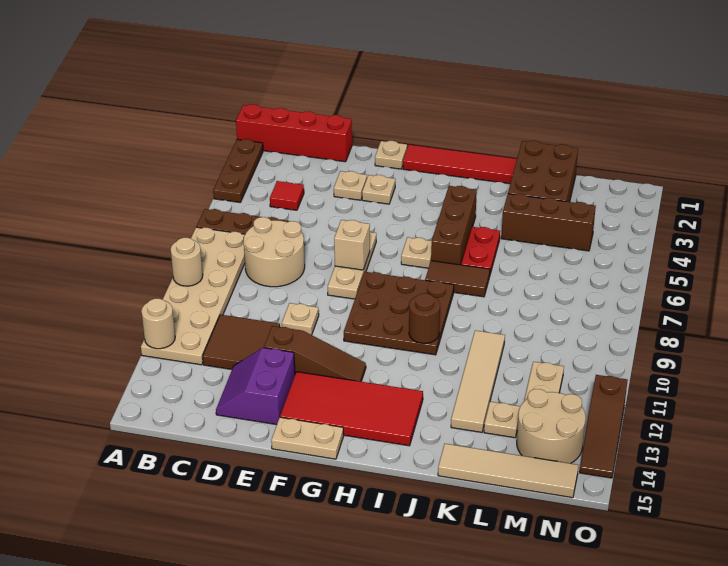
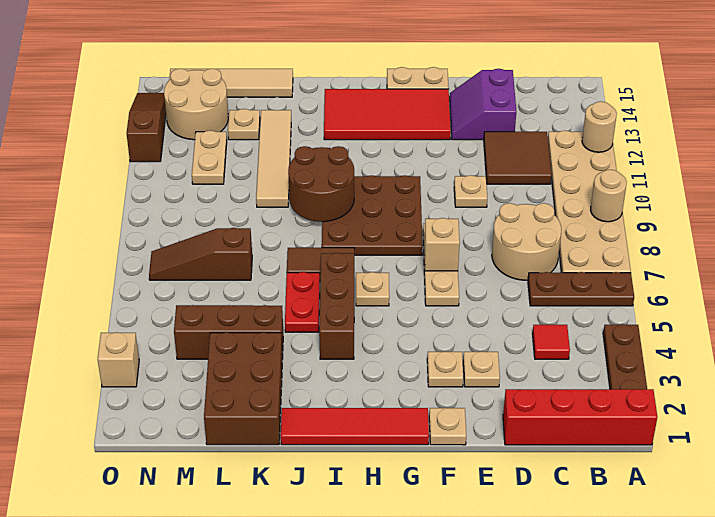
purple slope D13:E14 level 1 top E -> purple slope D13:E14 level 1 top D
brown slope E12:G12 level 1 top E -> brown slope L7:N7 level 1 top L
brown round brick I10 level 2 -> brown round brick I9:J10 level 2
none -> tan brick O3 level 1

